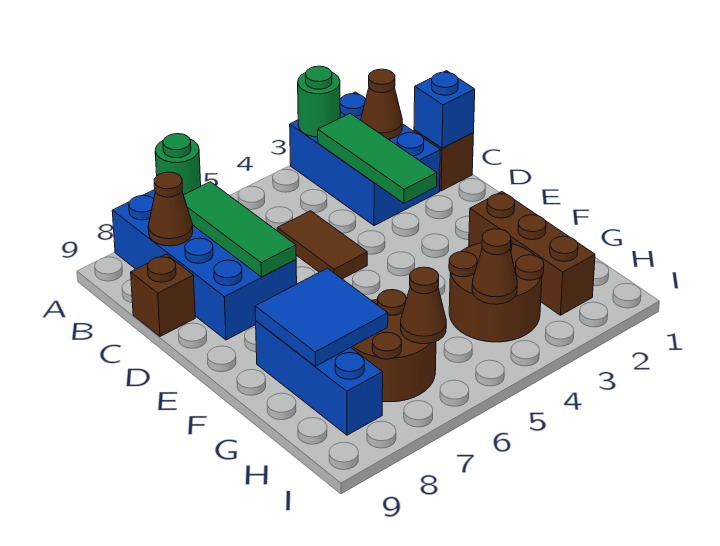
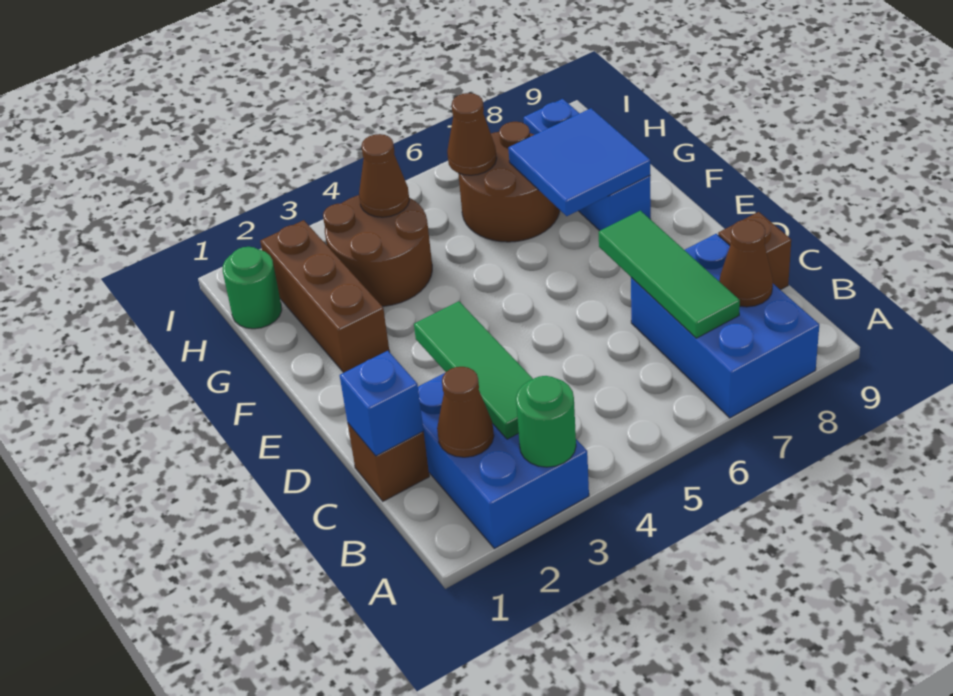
blue brick A7:D8 level 1 -> blue brick A7:C8 level 1
green round brick A7 level 2 -> green round brick H1 level 1
brown tile C5:D5 level 1 -> none

